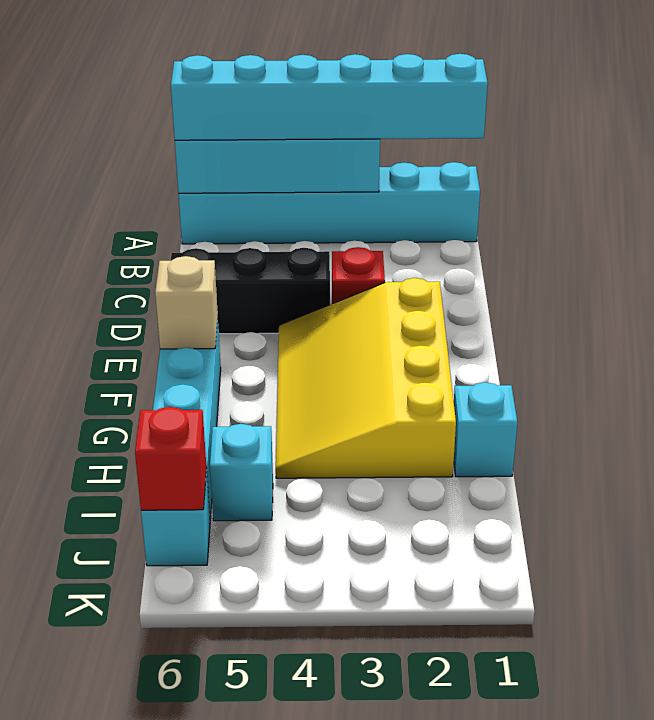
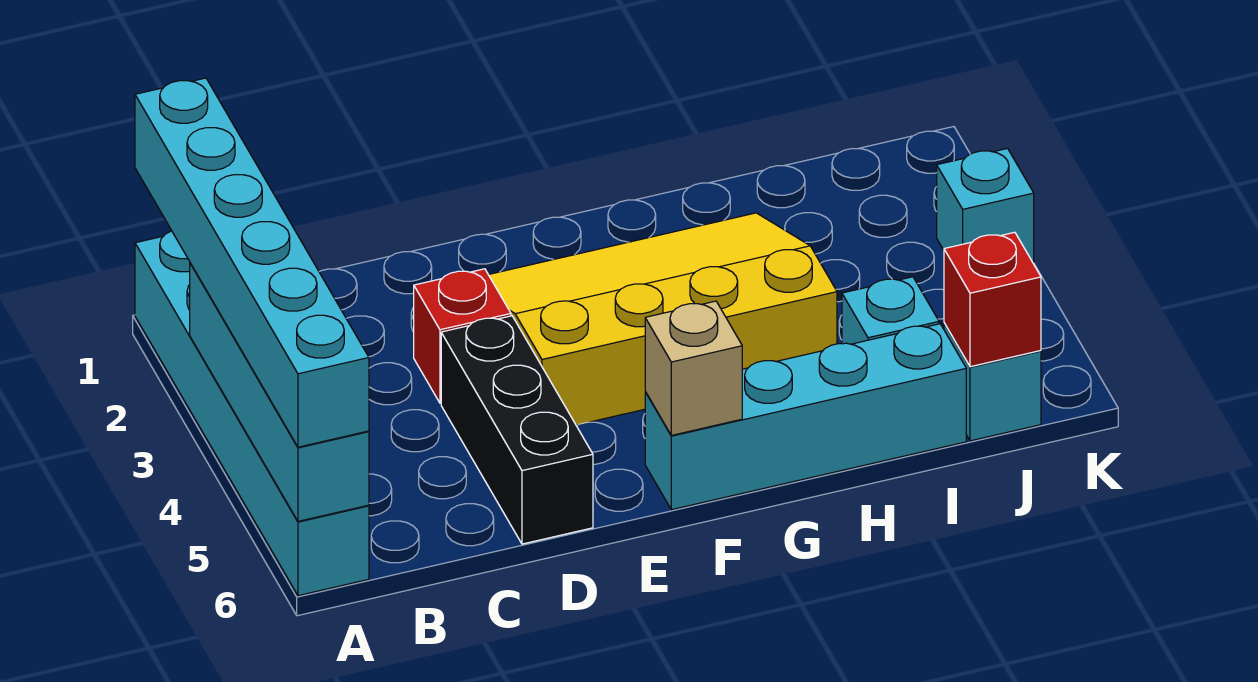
yellow slope E2:H4 level 1 top 2 -> yellow slope E2:H4 level 1 top 4
cyan brick H1 level 1 -> cyan brick K3 level 1

